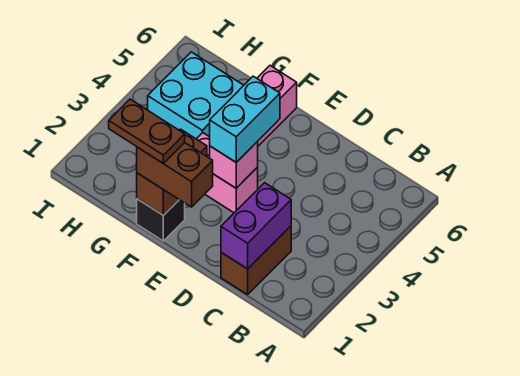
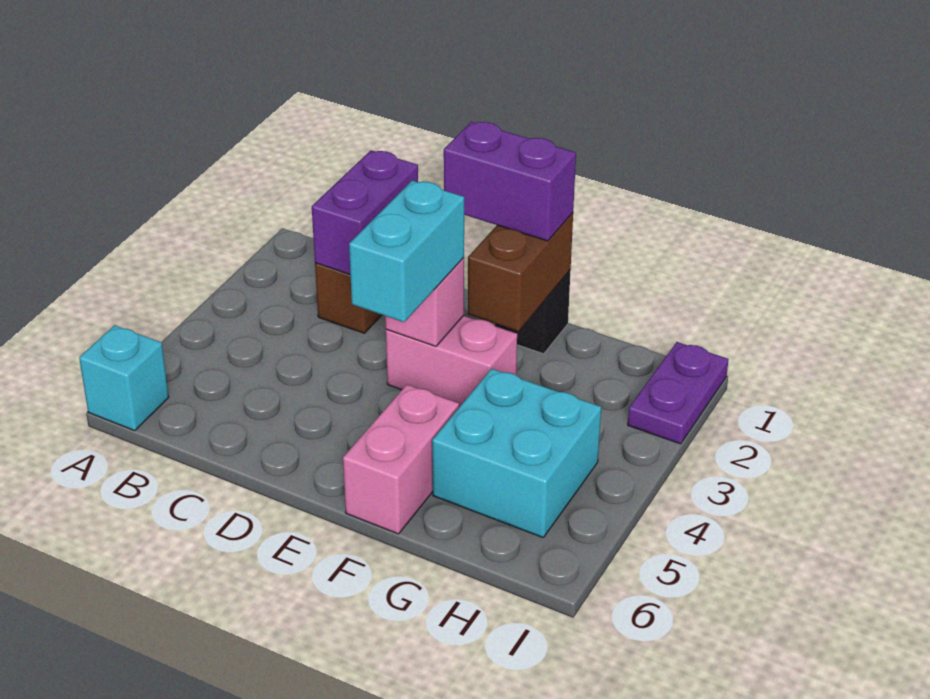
none -> cyan brick A6 level 1
brown brick E1:F1 level 3 -> purple brick E1:F1 level 3
brown plate F1:G1 level 4 -> none
none -> purple plate I1:I2 level 1

